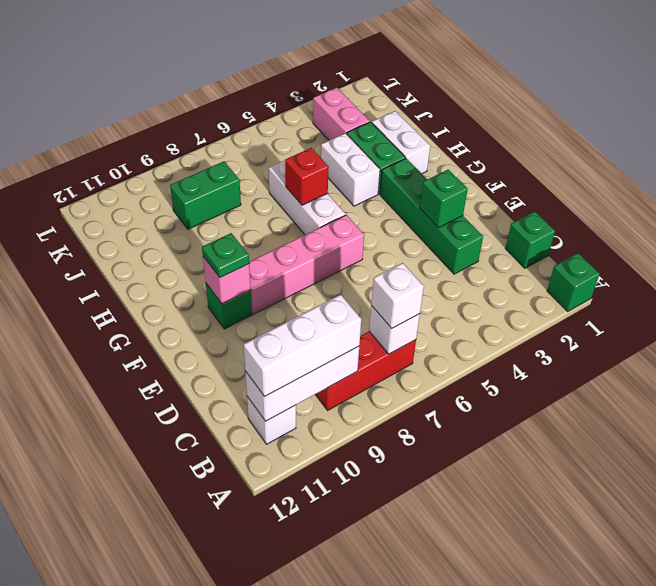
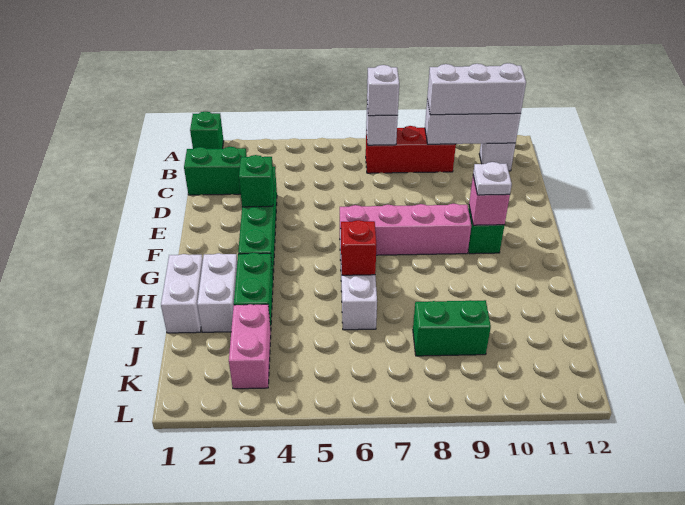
green brick C1 level 1 -> green brick C1:C2 level 1
green plate F10 level 3 -> white plate F10 level 3
white brick H4:I4 level 1 -> white brick H1:I1 level 1

